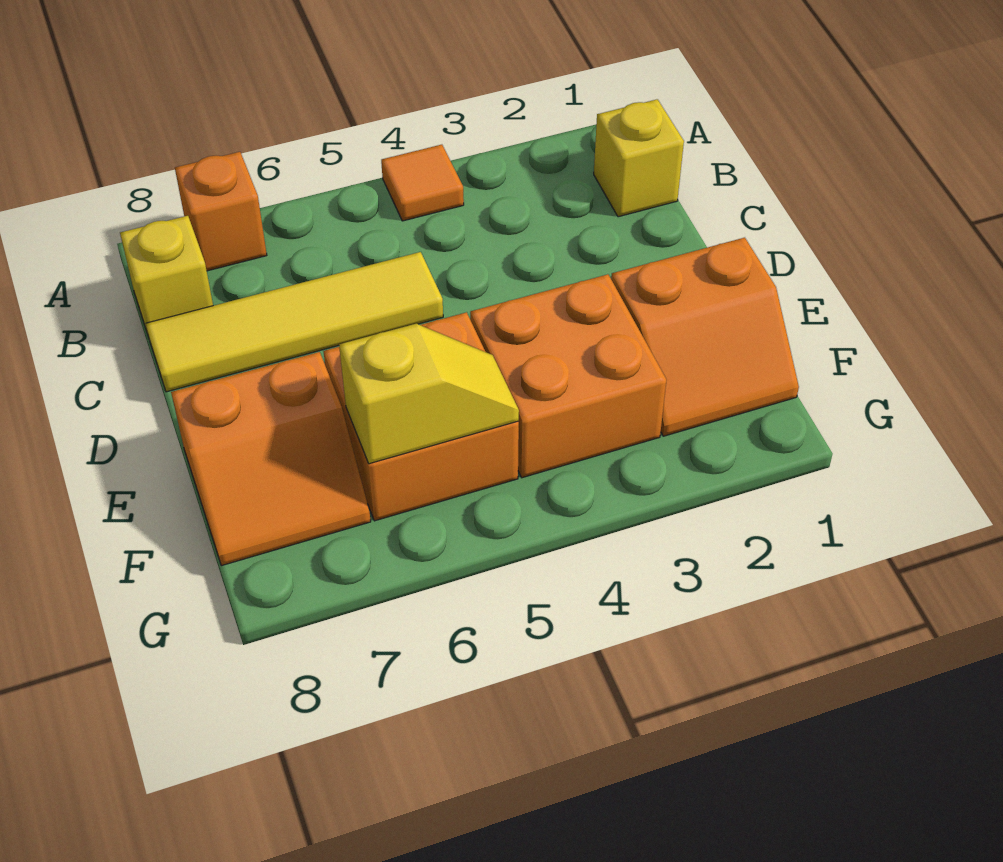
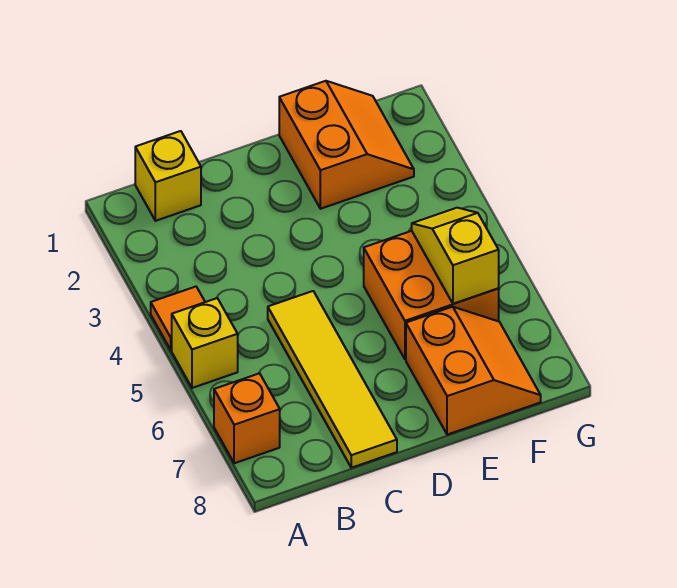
yellow brick B8 level 1 -> yellow brick A5 level 1
orange brick E3:F4 level 1 -> none

